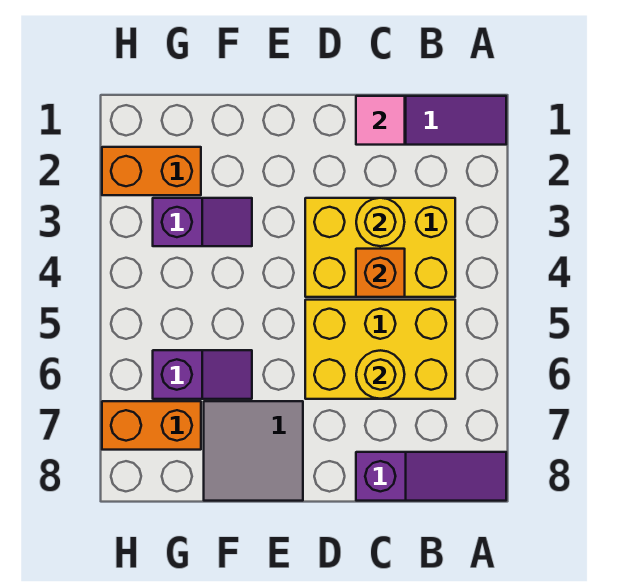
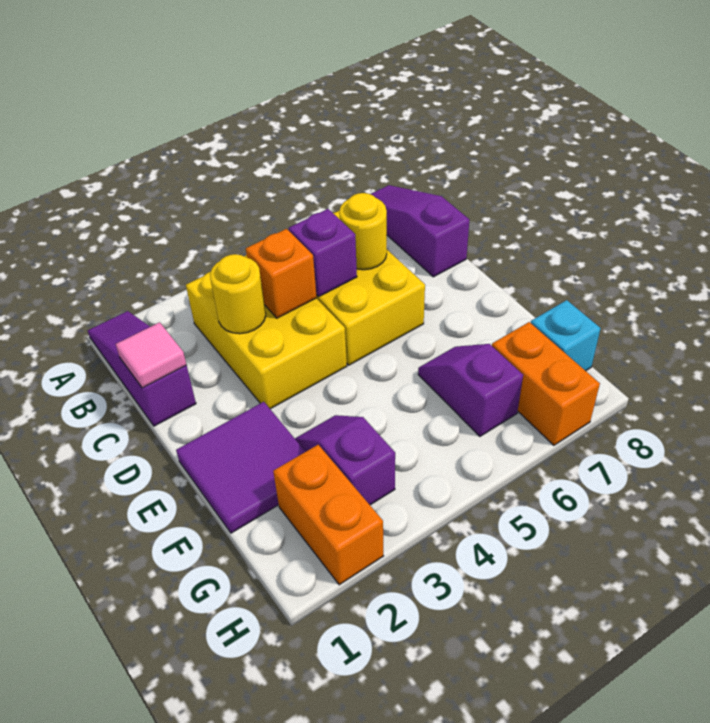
none -> purple brick C5 level 2
none -> purple tile E1:F2 level 1
grey tile E7:F8 level 1 -> none
none -> cyan brick G8 level 1

